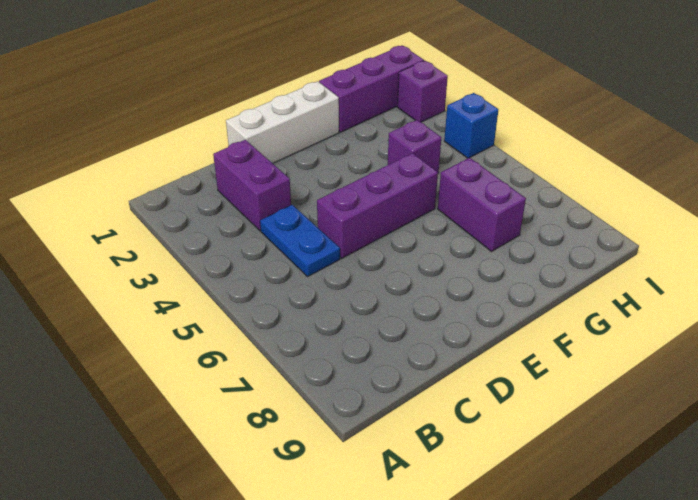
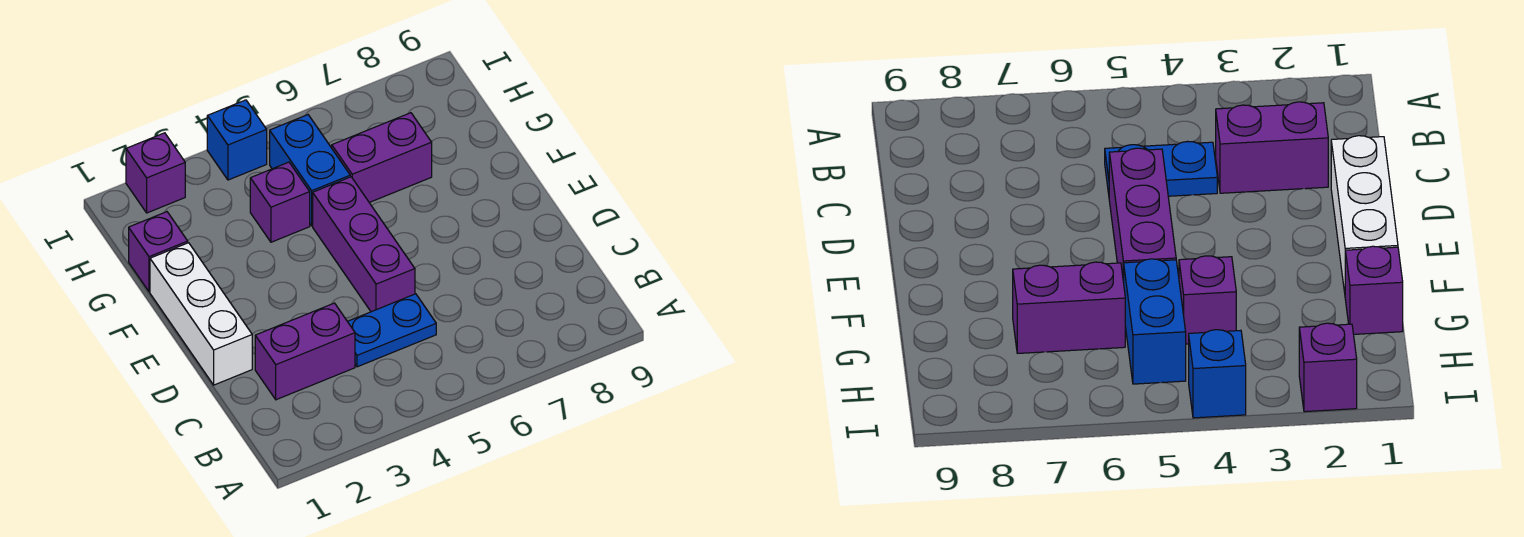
purple brick G1:I1 level 1 -> purple brick G1 level 1
none -> blue brick G5:H5 level 1

